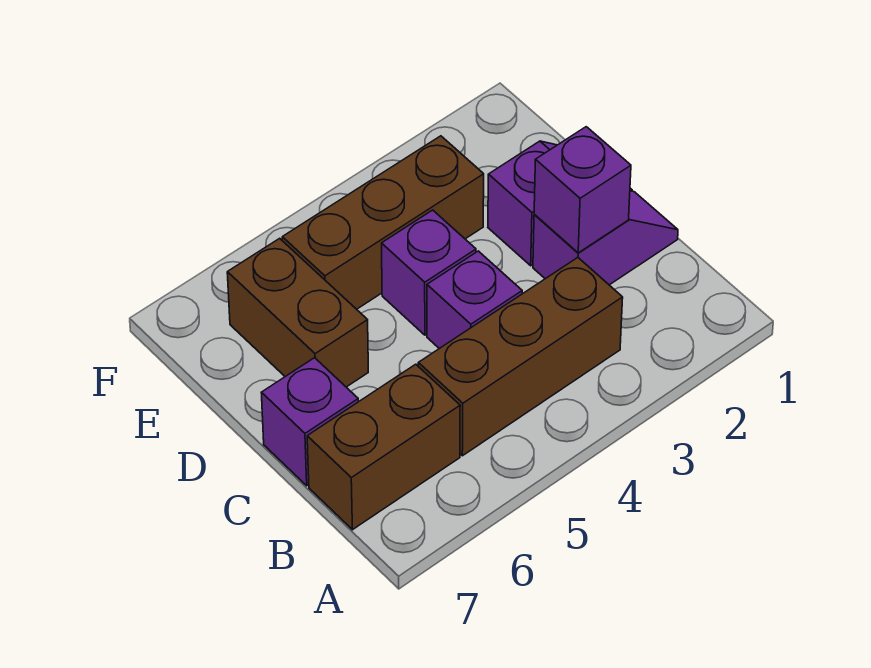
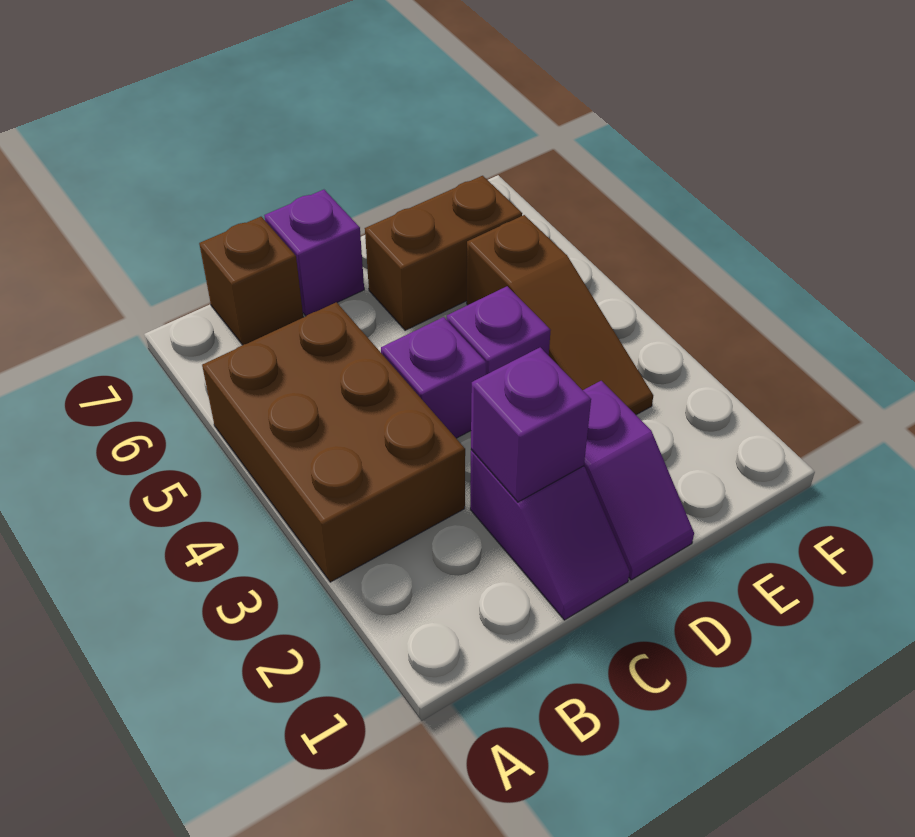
brown brick B3:B5 level 1 -> brown brick A3:B5 level 1
brown brick B6:B7 level 1 -> brown brick B7 level 1
brown brick E3:E5 level 1 -> brown slope E3:E5 level 1 top 5

